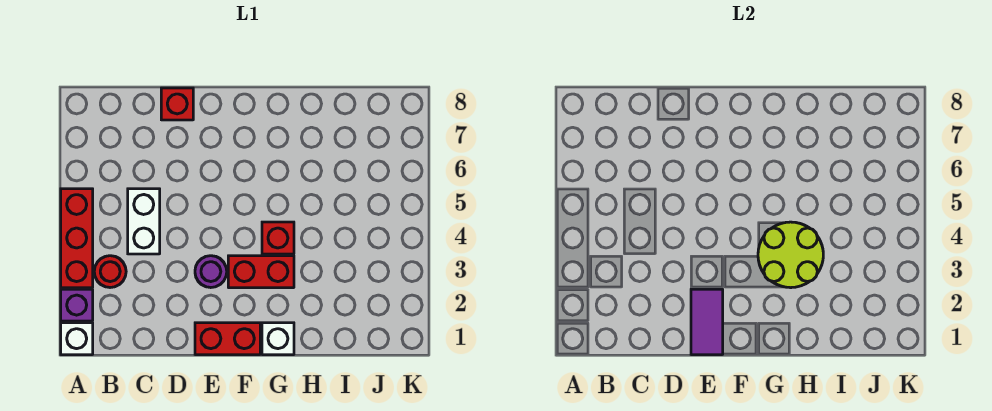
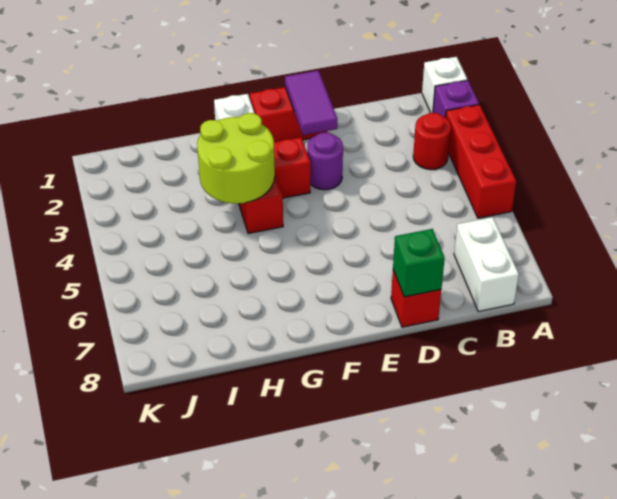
white brick C4:C5 level 1 -> white brick B7:B8 level 1
none -> green brick D8 level 2

